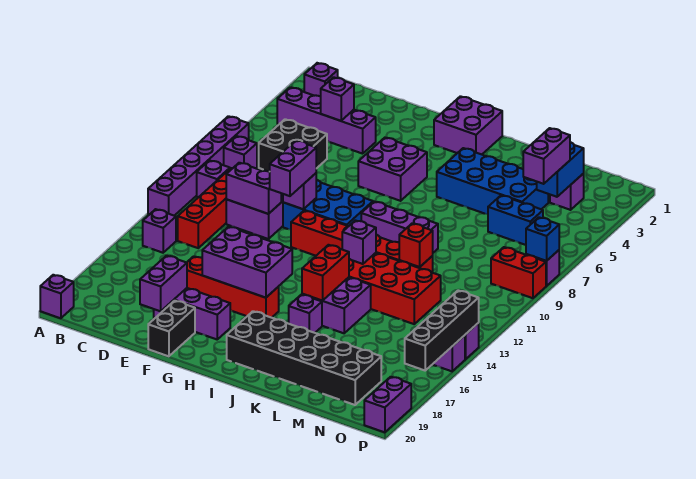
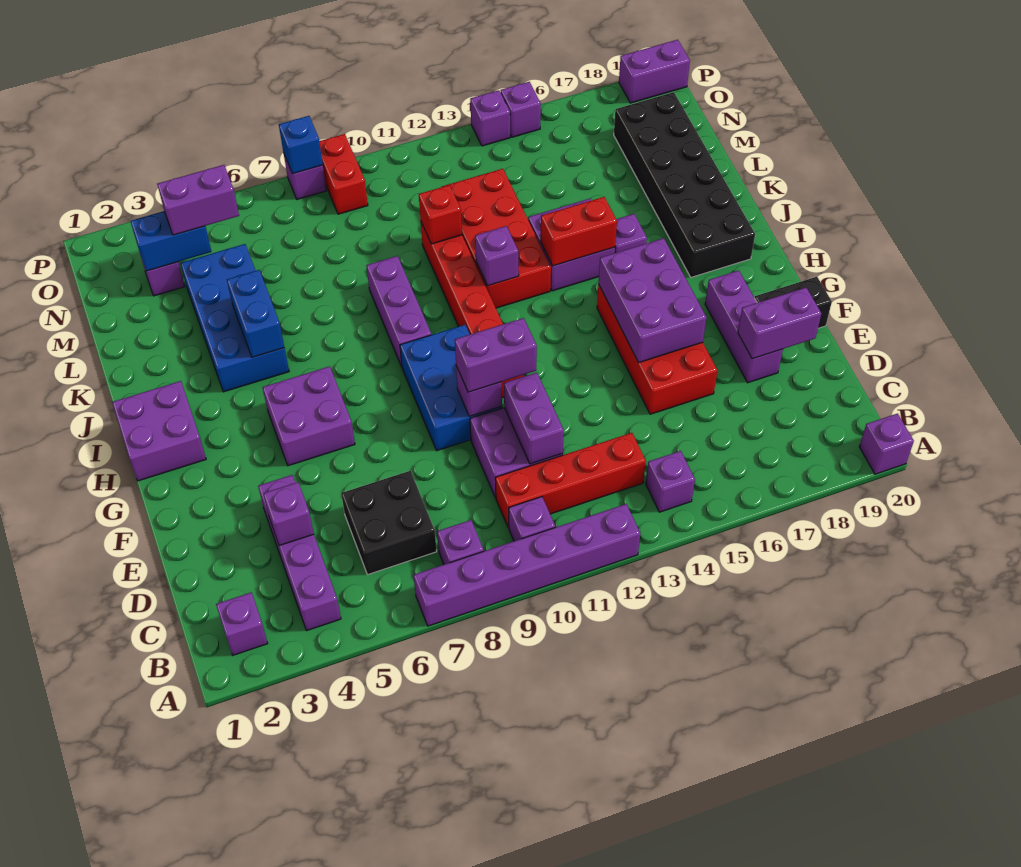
red brick E16:H16 level 1 -> red brick E15:H16 level 1
blue brick M6:N6 level 1 -> blue brick J5:K5 level 2
black brick P14:P17 level 2 -> none

